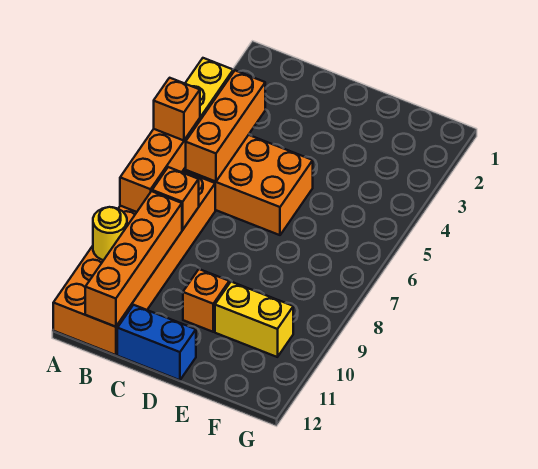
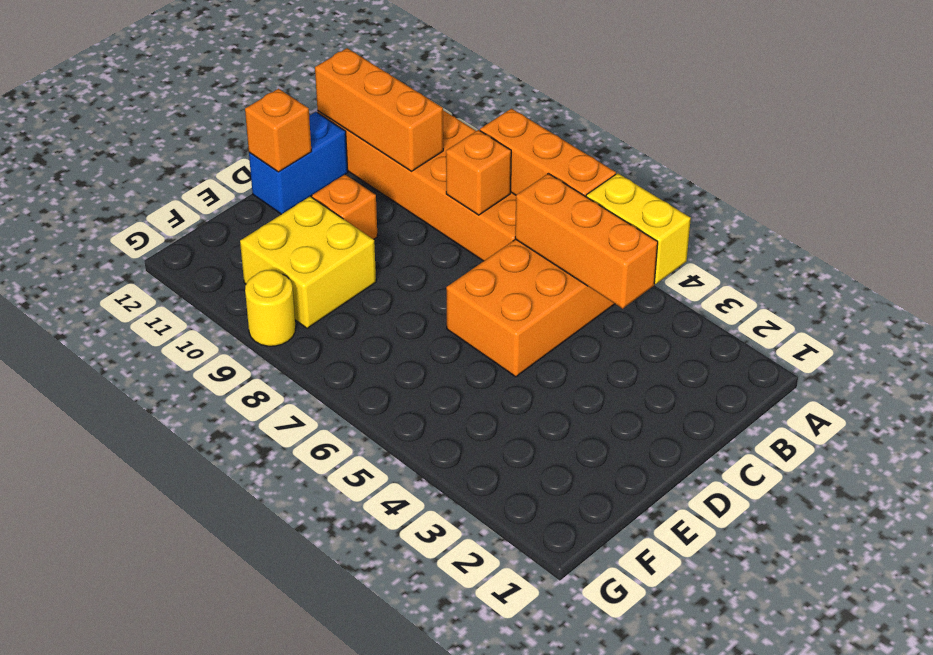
orange brick A6 level 3 -> orange brick D12 level 2
yellow round brick A10 level 2 -> yellow round brick G9 level 1
orange brick B9:B12 level 2 -> orange brick B10:B12 level 2
yellow brick E10:F10 level 1 -> yellow brick E9:F10 level 1

